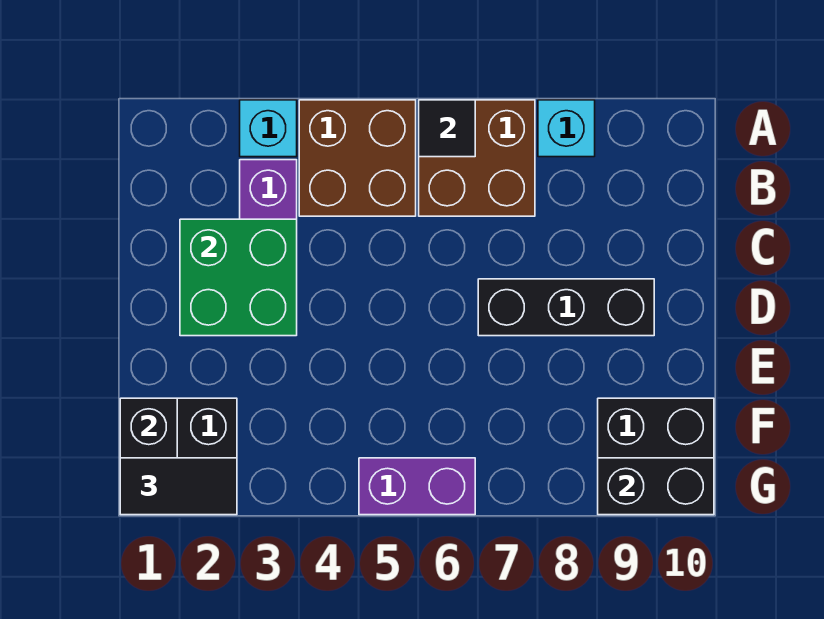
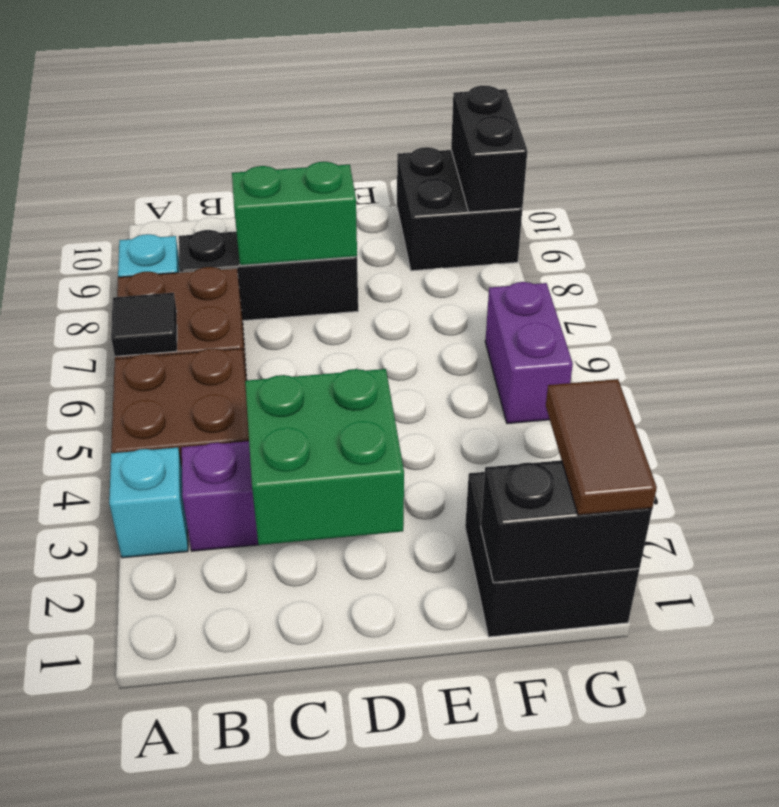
none -> green brick C8:D8 level 2
black brick D7:D9 level 1 -> black brick B8:D8 level 1
black tile G1:G2 level 3 -> brown tile G1:G2 level 3

